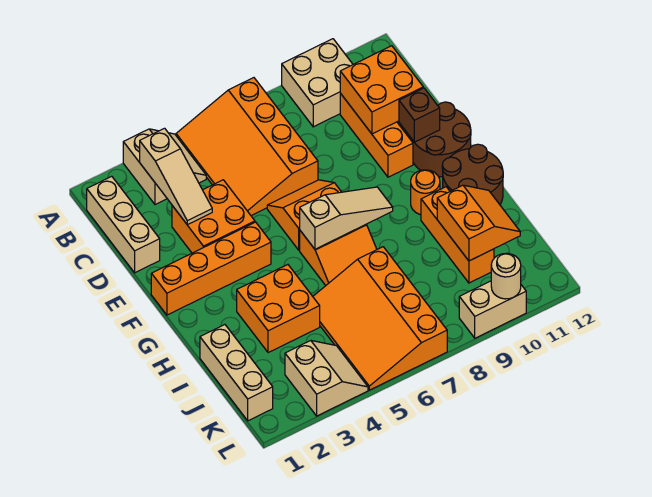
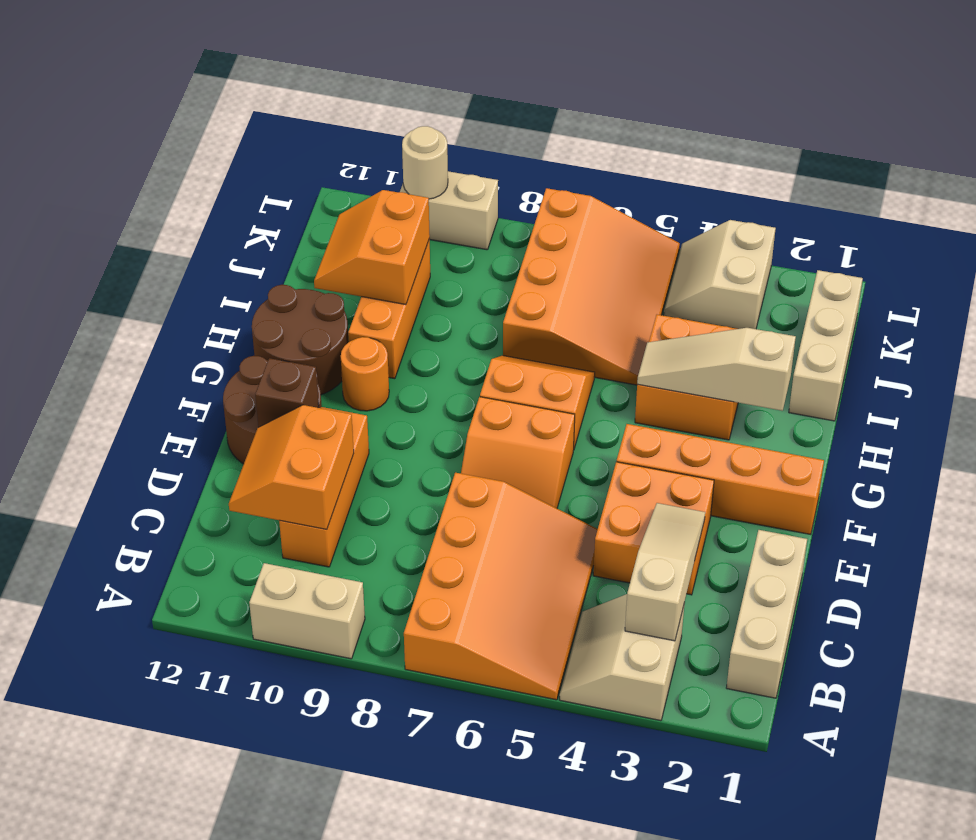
tan brick A9:B10 level 1 -> tan brick A9:A10 level 1
orange brick C10:D11 level 2 -> orange slope C10:D11 level 2 top 10
tan slope G6:G8 level 2 top 6 -> tan slope H2:H4 level 2 top 2

